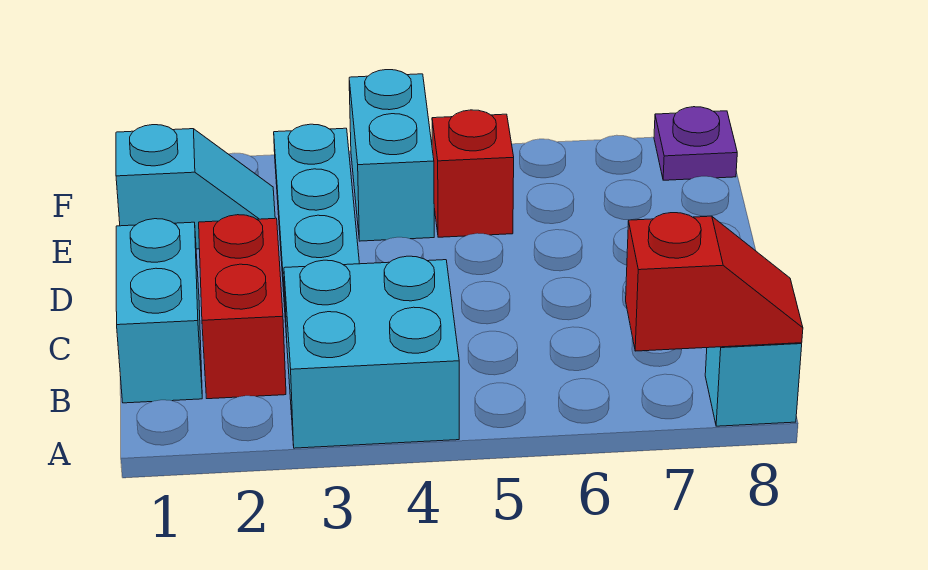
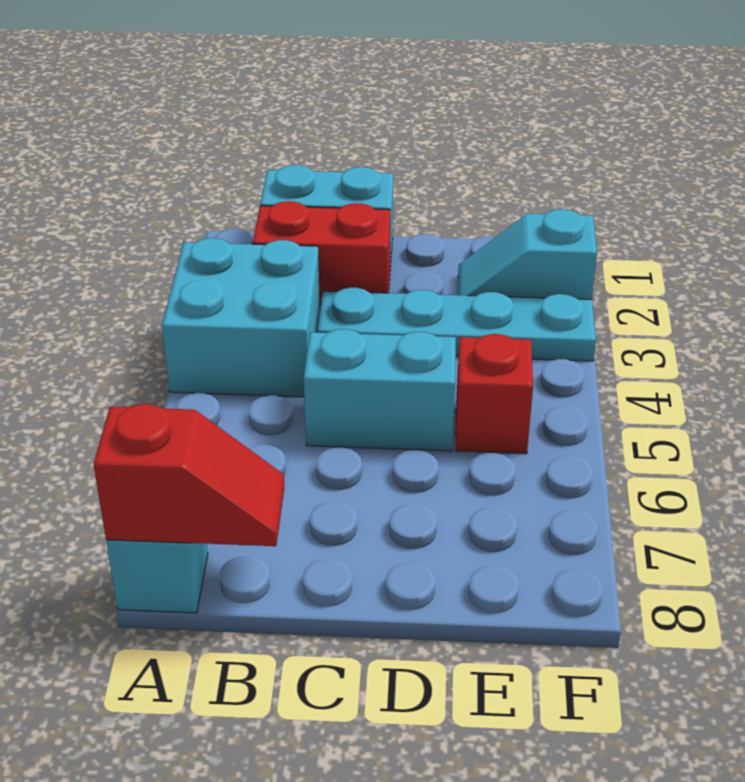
red slope A7:A8 level 2 top 7 -> red slope A8:B8 level 2 top A
cyan slope E1:E2 level 1 top 1 -> cyan slope E2:F2 level 1 top F
cyan brick E4:F4 level 1 -> cyan brick C5:D5 level 1
purple plate F8 level 1 -> none

